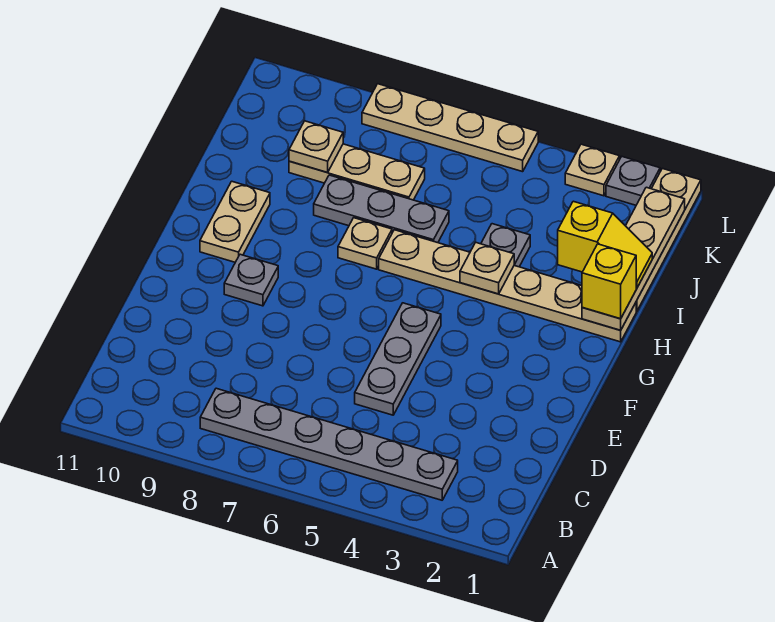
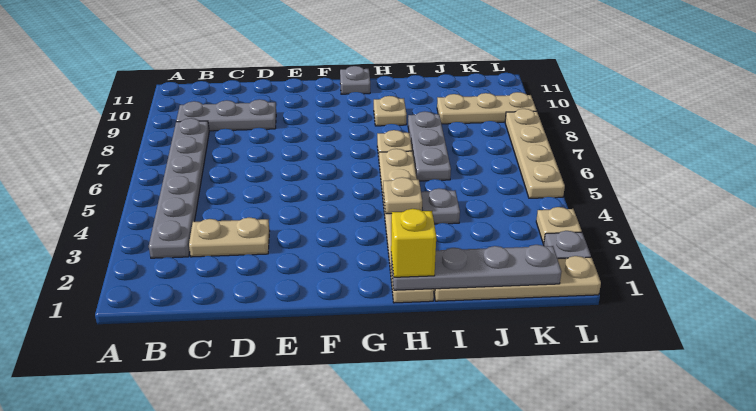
grey plate D5:F5 level 1 -> grey plate B9:D9 level 1
grey plate F9 level 1 -> grey plate G11 level 1
tan plate G10:H10 level 1 -> tan plate C3:D3 level 1
tan plate H1:K1 level 2 -> grey plate H1:K1 level 2
yellow slope I1:I2 level 3 top 2 -> none
tan plate J7:J9 level 1 -> tan plate J9:L9 level 1
tan plate J9 level 2 -> tan plate H9 level 1

